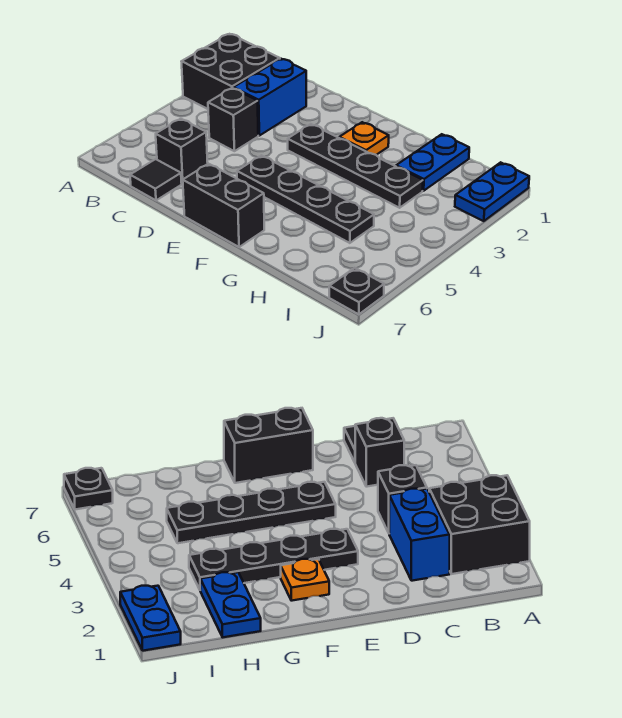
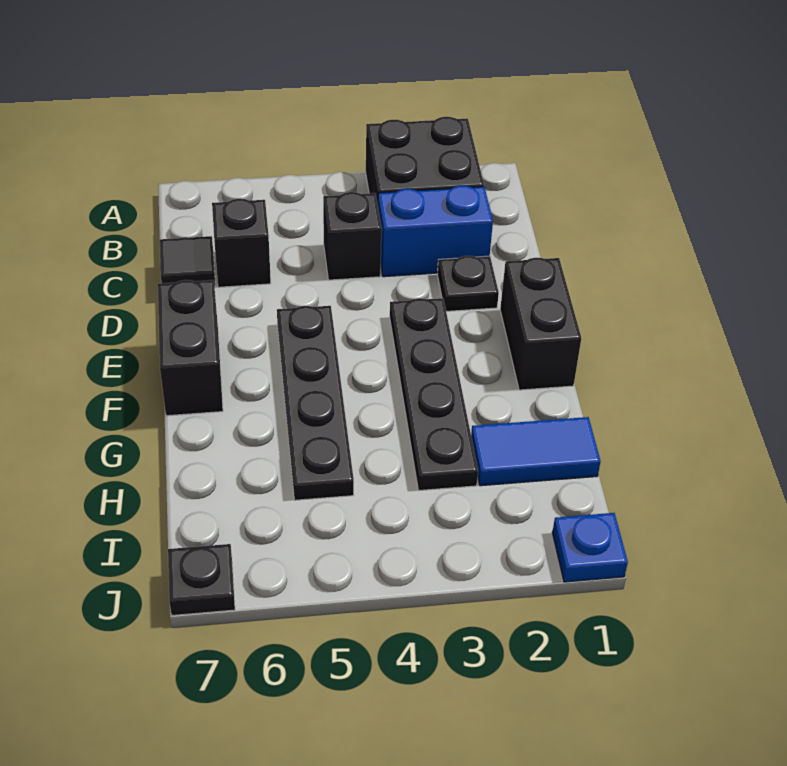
none -> black plate D2 level 1
none -> black brick E1:F1 level 1
orange plate F2 level 1 -> none
blue plate H1:H2 level 1 -> blue tile H1:H2 level 1
blue plate J1:J2 level 1 -> blue plate J1 level 1

